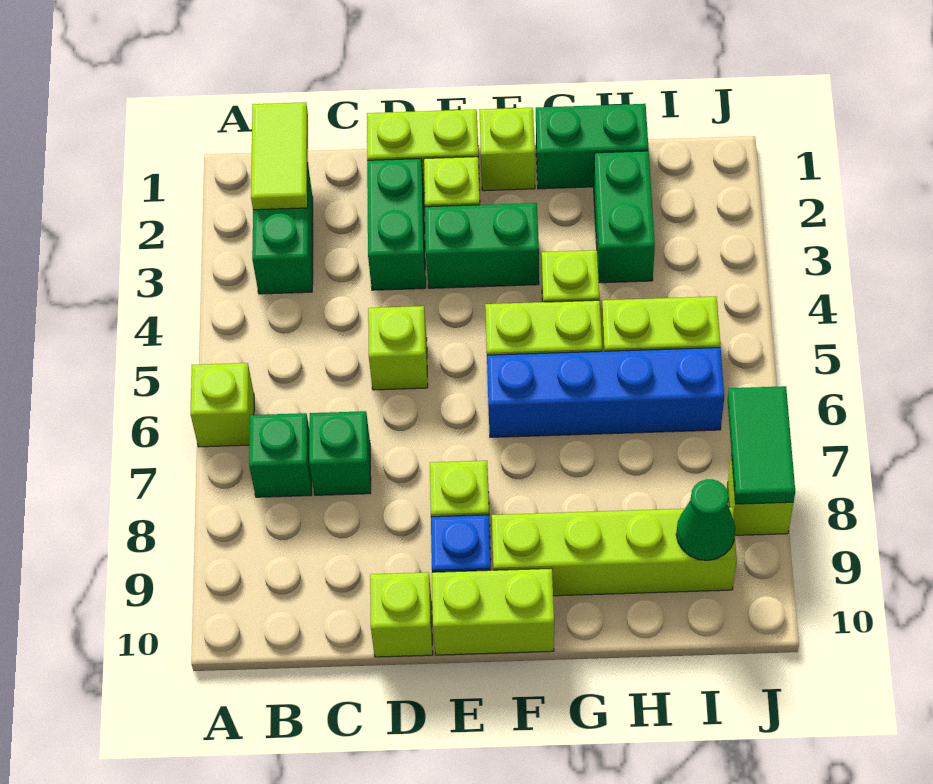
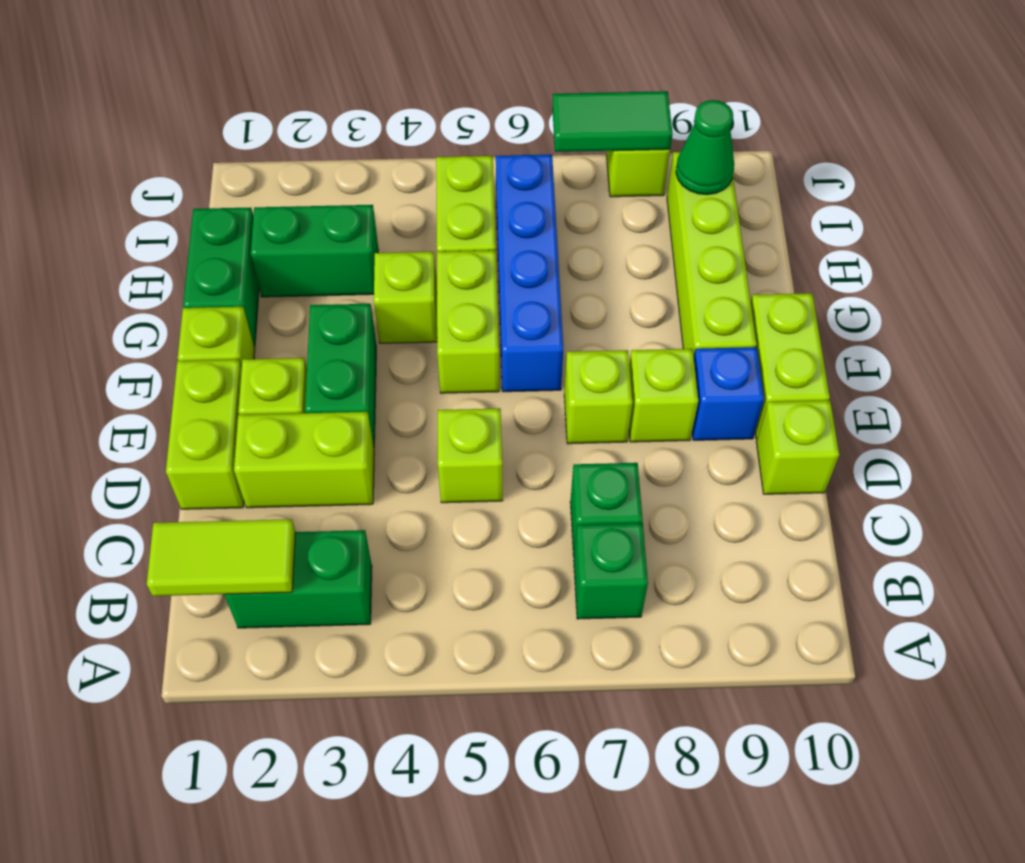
lime brick A6 level 1 -> lime brick E7 level 1
green brick D2:D3 level 1 -> lime brick D2:D3 level 1

